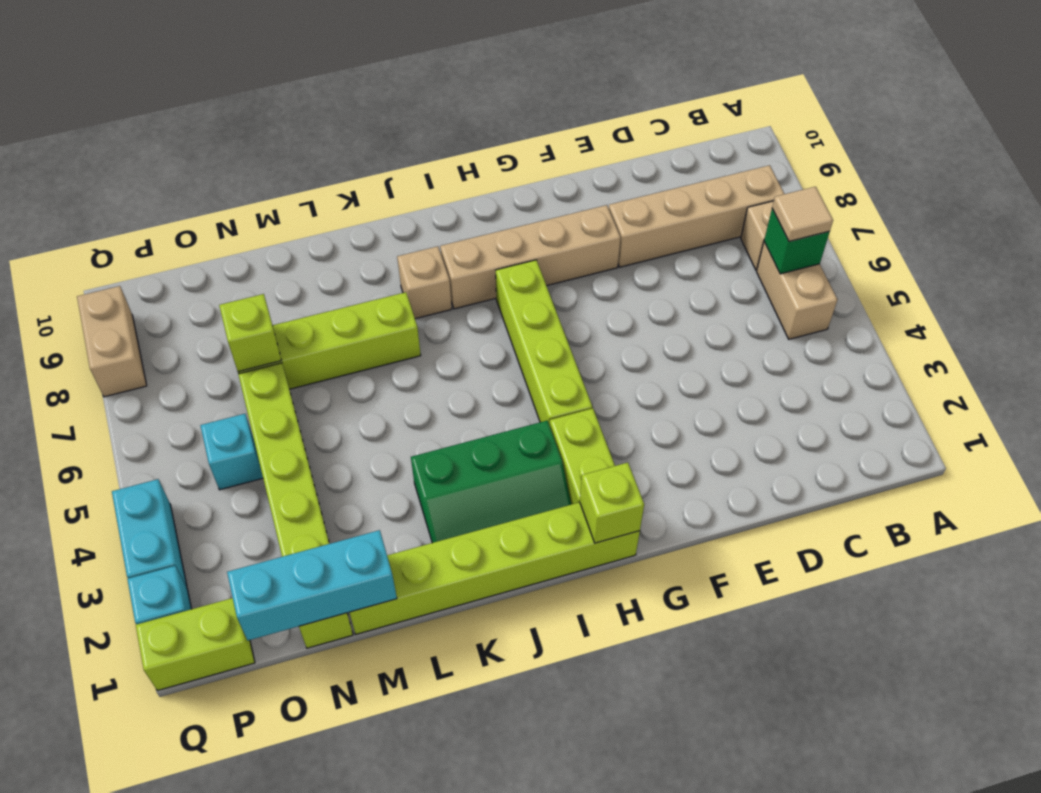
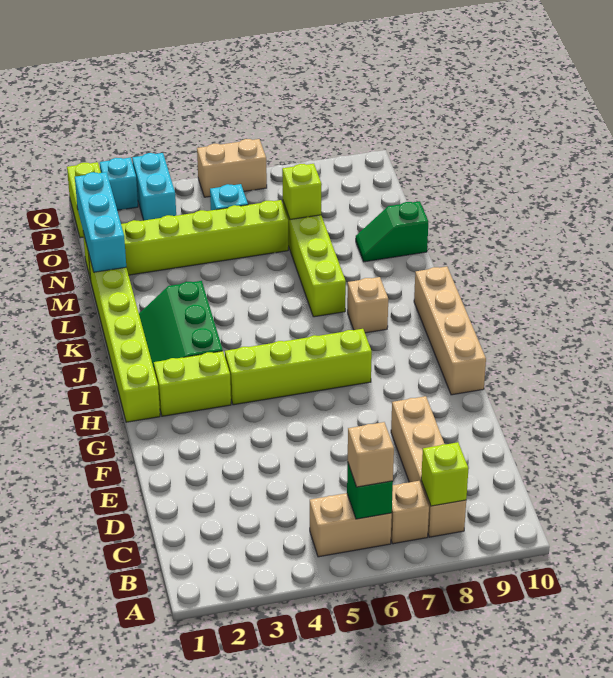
tan tile B6 level 3 -> tan brick B6 level 3
tan brick F8:I8 level 1 -> tan brick G10:J10 level 1
lime brick H1 level 2 -> lime brick B8 level 2
none -> green slope M9:M10 level 1 top 10
cyan brick Q3:Q4 level 1 -> cyan brick P3:Q3 level 1
tan brick Q8:Q9 level 1 -> tan brick Q5:Q6 level 1

